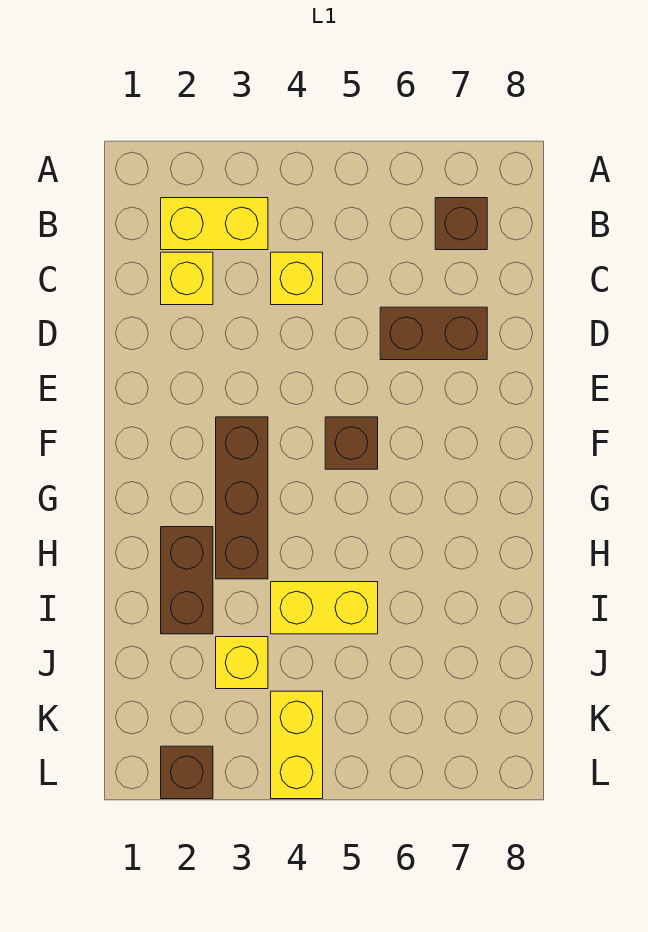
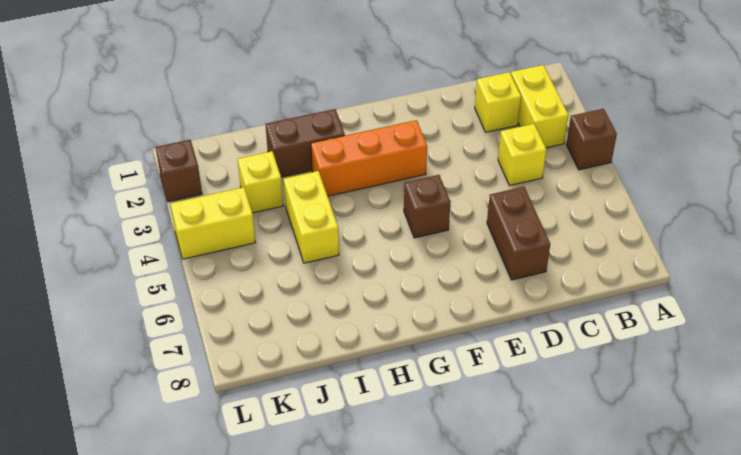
brown brick B7 level 1 -> brown brick A4 level 1
brown brick F3:H3 level 1 -> orange brick F3:H3 level 1

